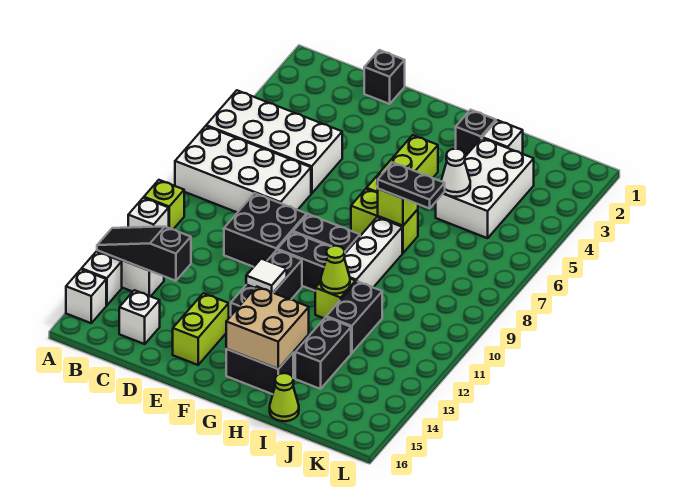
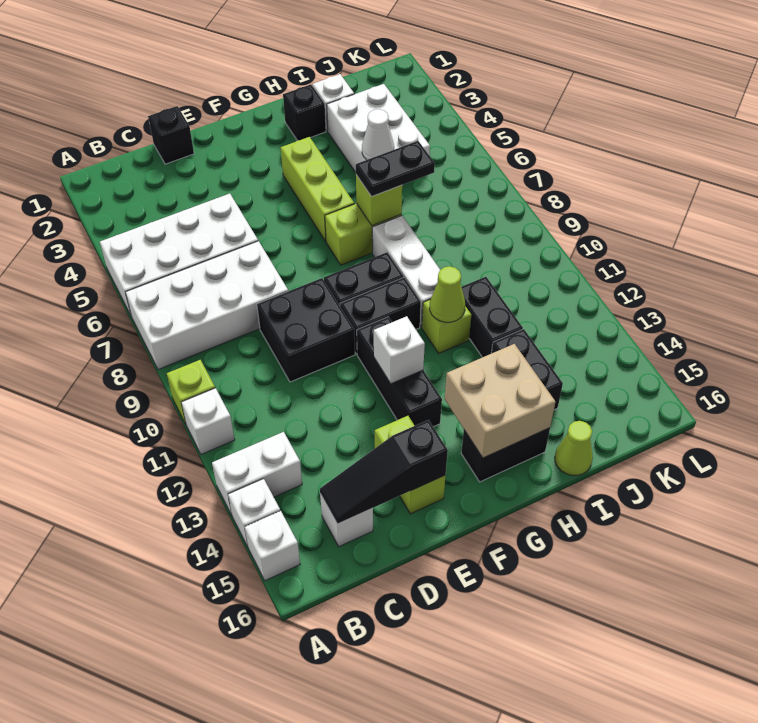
black slope A13:C13 level 2 top C -> black slope C15:E15 level 2 top E
white tile F12 level 2 -> white brick F12 level 2

